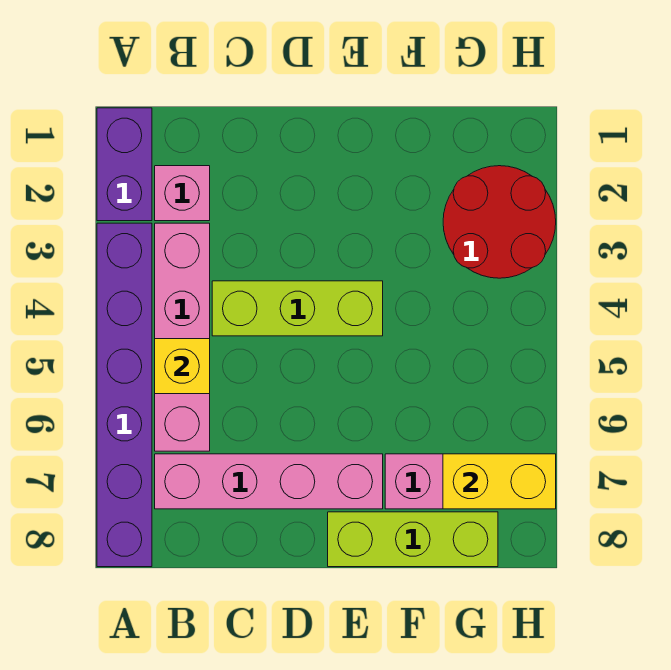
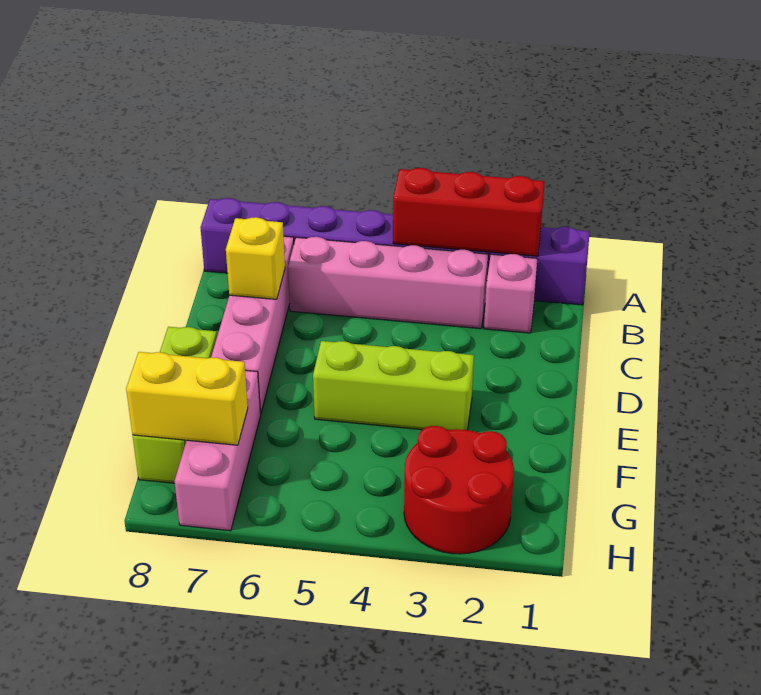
none -> red brick A2:A4 level 2
yellow brick B5 level 2 -> yellow brick C7 level 2
lime brick C4:E4 level 1 -> lime brick E3:E5 level 1
yellow brick G7:H7 level 2 -> yellow brick G7:G8 level 2

